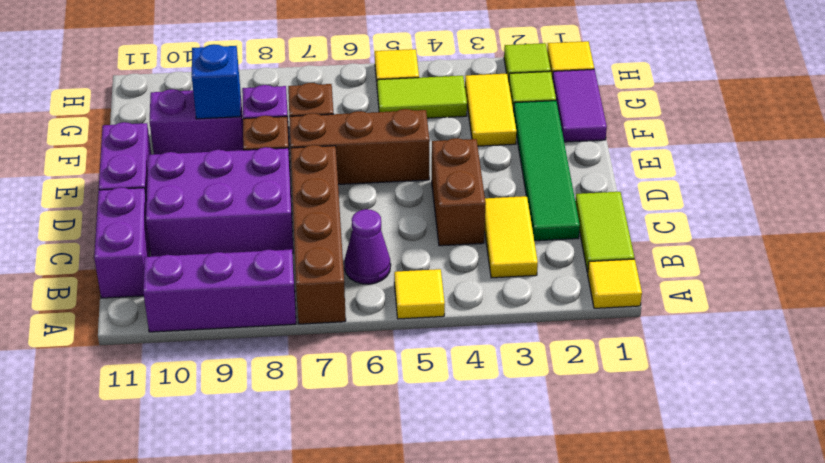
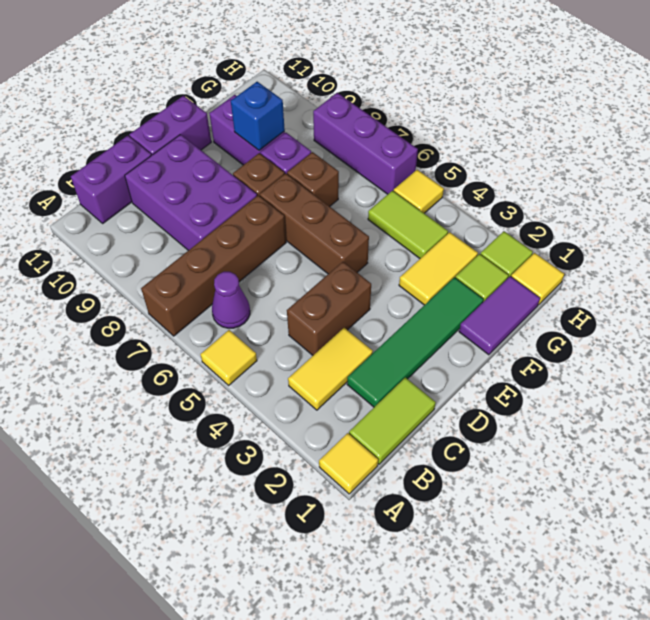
purple brick A8:A10 level 1 -> purple brick H6:H8 level 1

